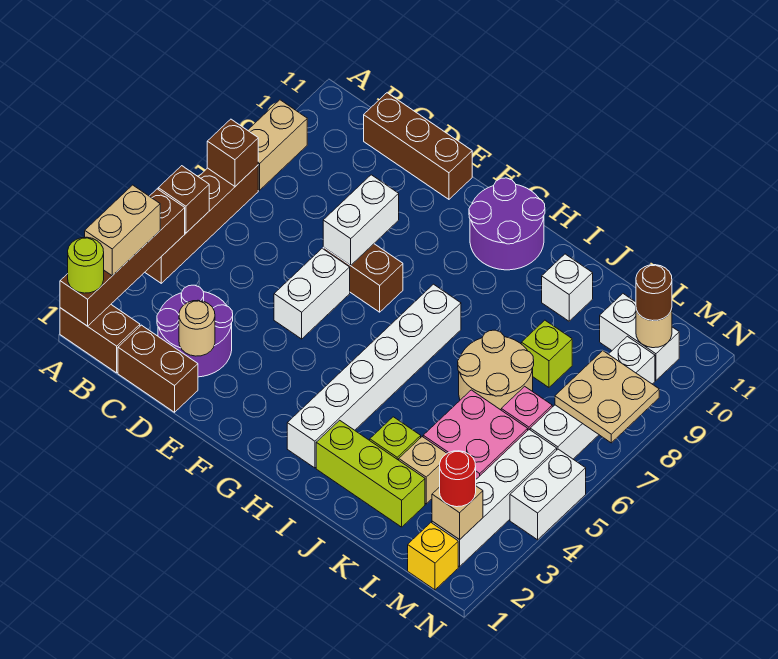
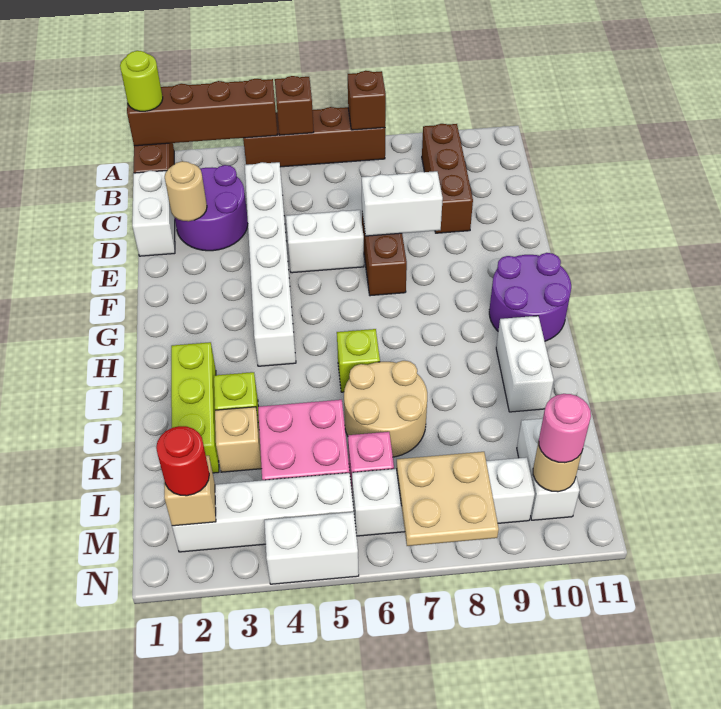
tan brick A2:A3 level 3 -> none
tan brick A8:A9 level 1 -> none
brown brick C1:D1 level 1 -> white brick C1:D1 level 1
brown brick C11:E11 level 1 -> brown brick B9:D9 level 1
white brick H2:H7 level 1 -> white brick C4:H4 level 1
white brick J10 level 1 -> white brick I10:J10 level 1
lime brick K8 level 1 -> lime brick I6 level 1
yellow brick M1 level 1 -> none
brown round brick M10 level 3 -> pink round brick M10 level 3

